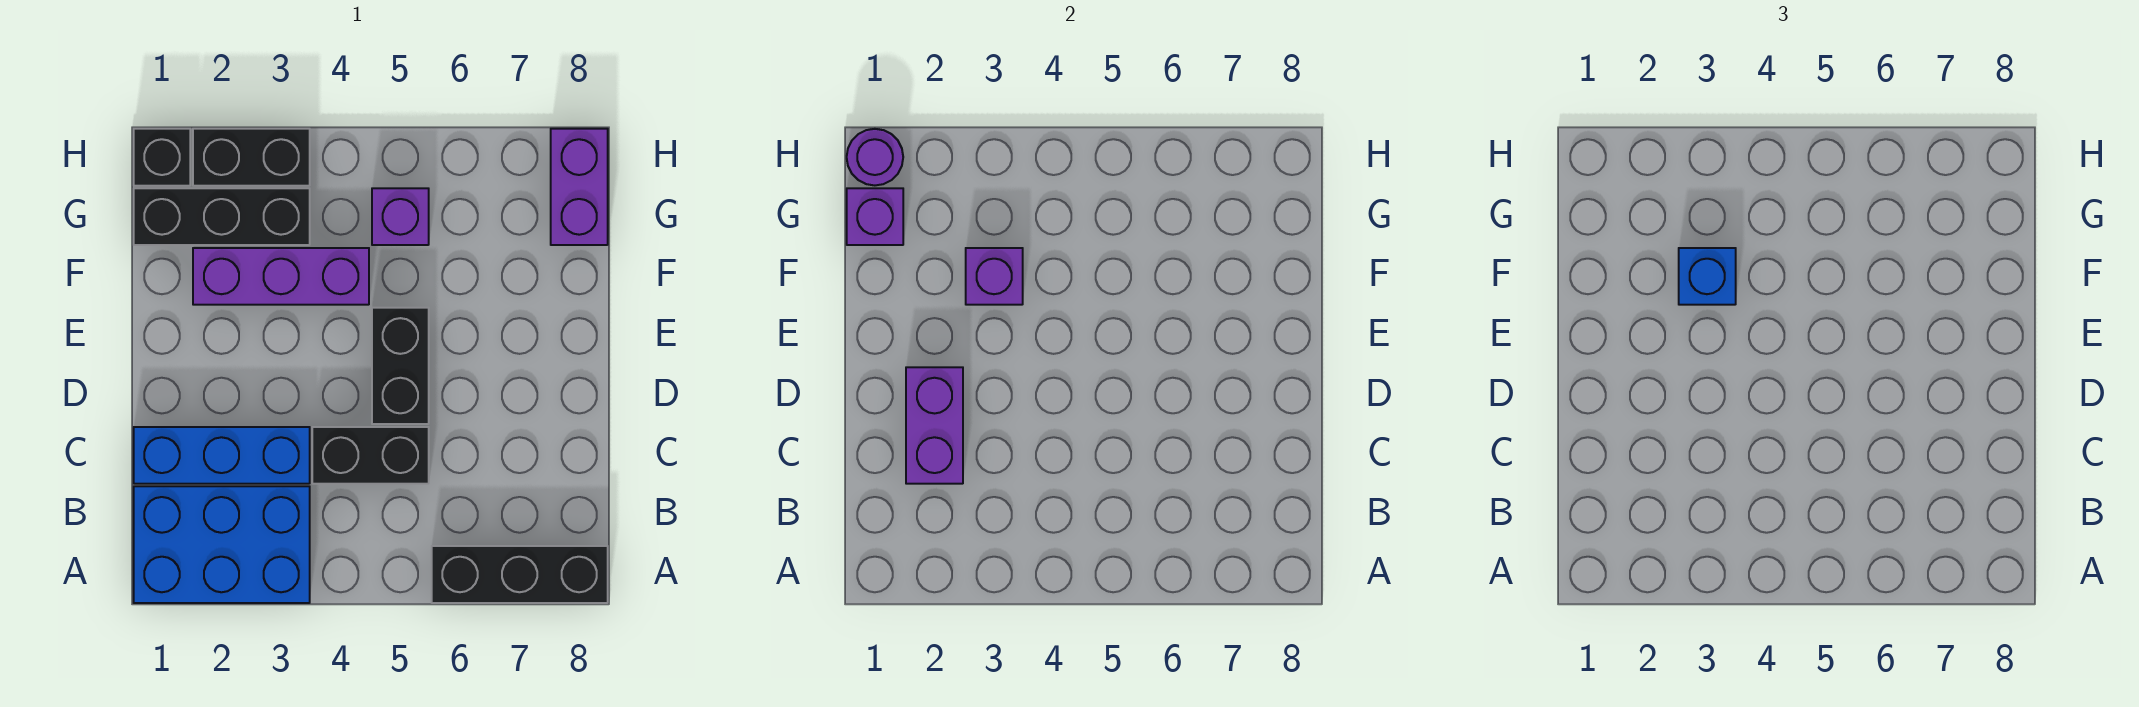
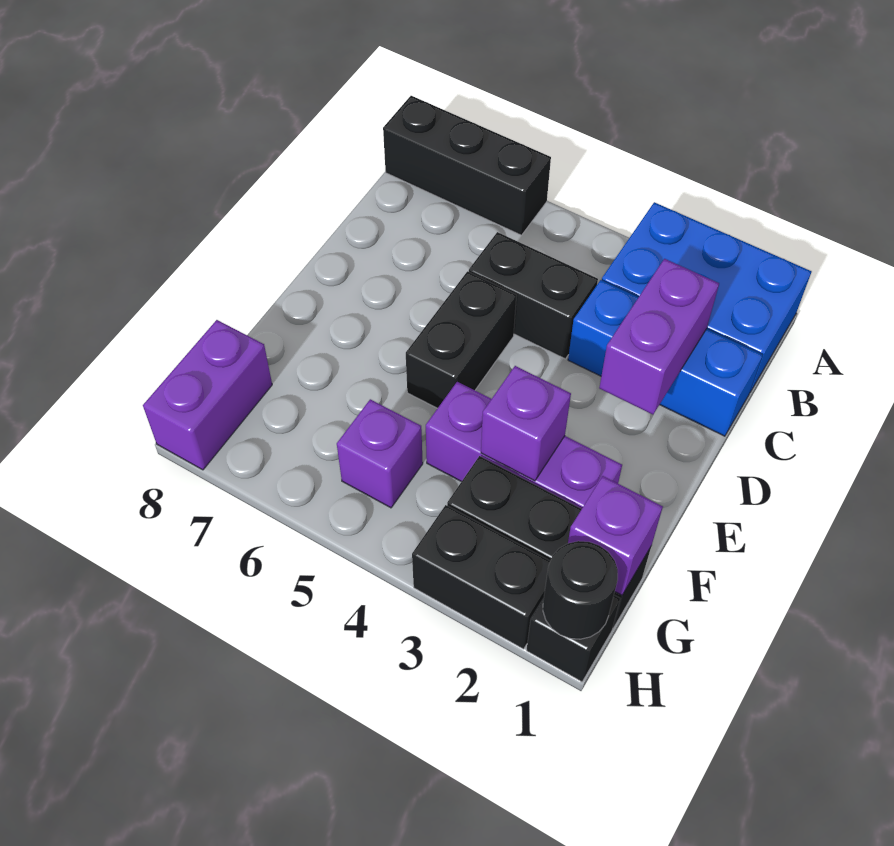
blue brick F3 level 3 -> none
purple round brick H1 level 2 -> black round brick H1 level 2

